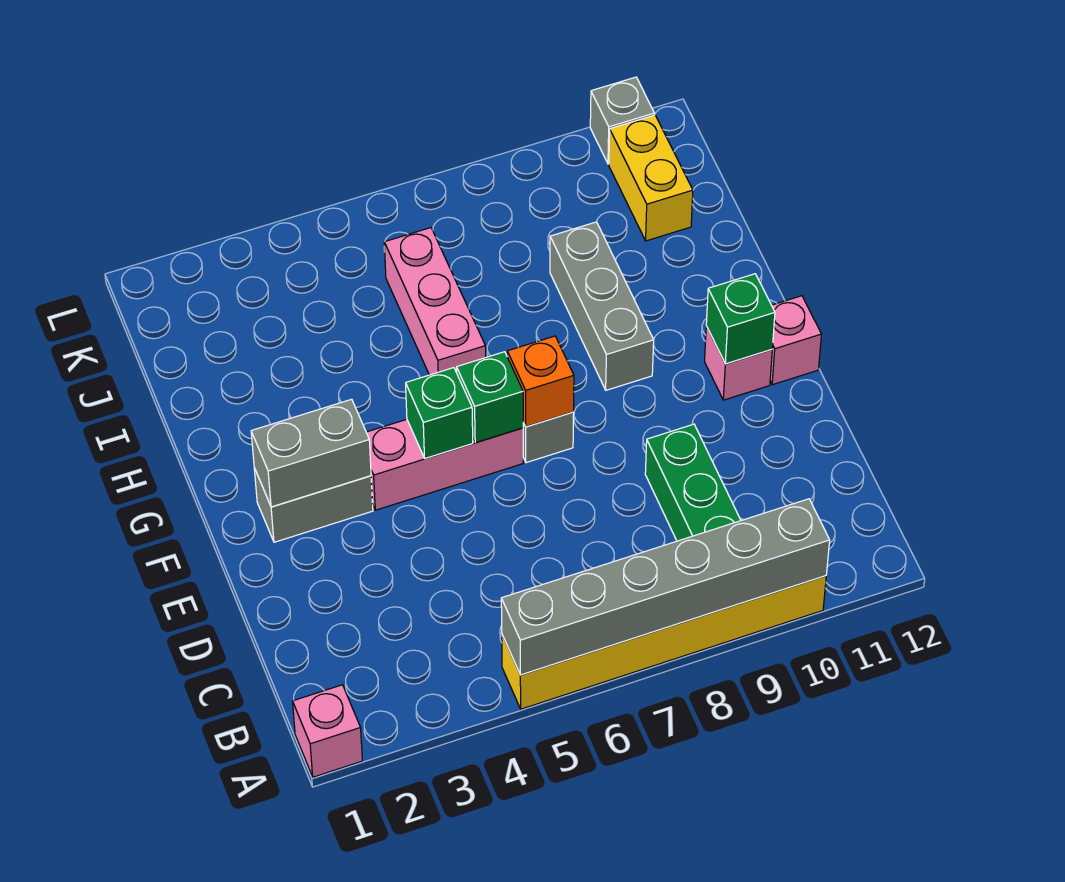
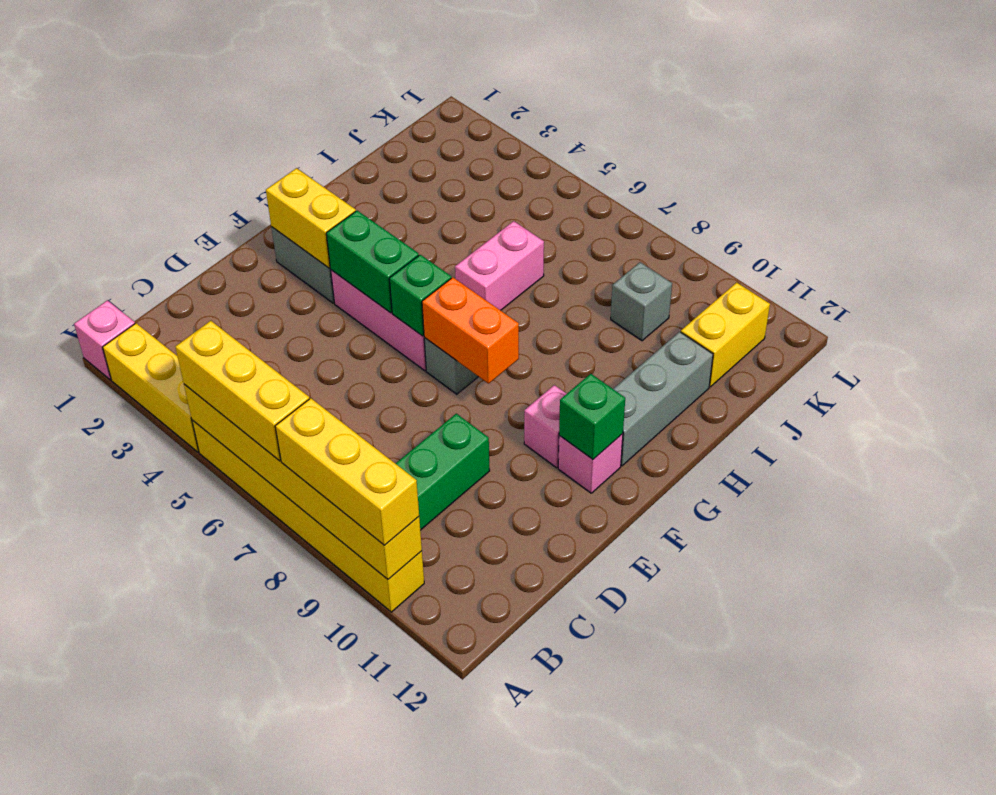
none -> yellow brick A2:A4 level 1
grey brick A5:A10 level 2 -> yellow brick A5:A10 level 2
none -> yellow brick A5:A7 level 3
none -> yellow brick A8:A10 level 3
grey brick F2:F3 level 2 -> yellow brick F2:F3 level 2
green brick F5 level 2 -> green brick F4:F5 level 2
orange brick F7 level 2 -> orange brick F7:F8 level 2
pink brick F12 level 1 -> pink brick F10 level 1
grey brick G9:I9 level 1 -> grey brick G11:I11 level 1
pink brick H6:J6 level 1 -> pink brick H6:I6 level 1
grey brick L11 level 1 -> grey brick J9 level 1

